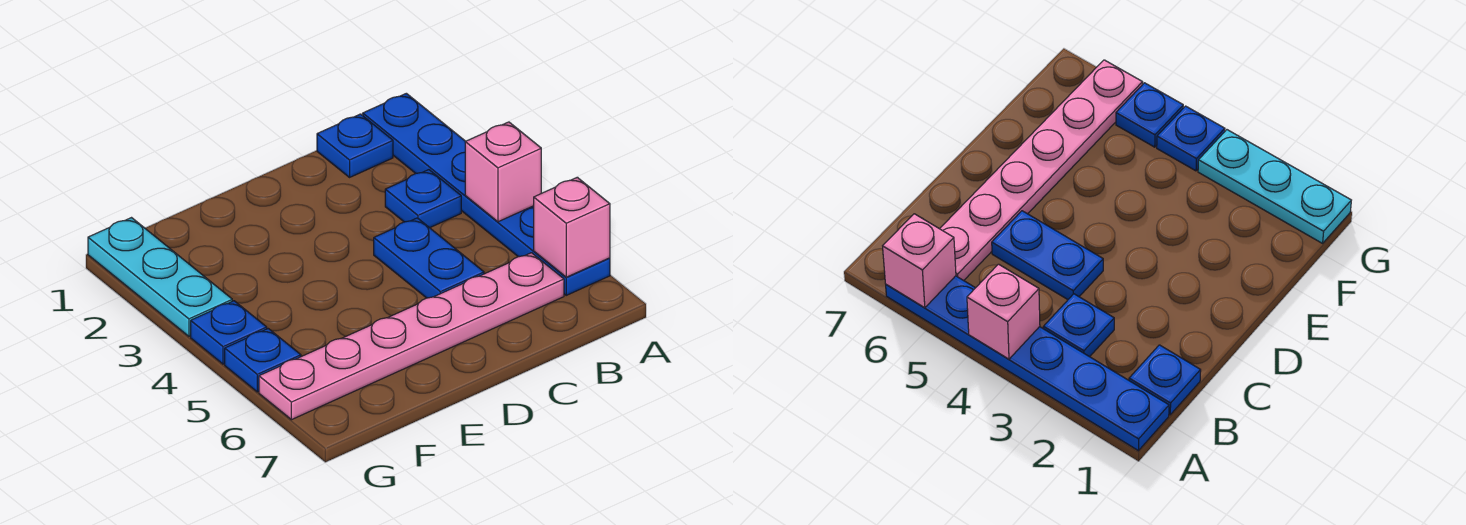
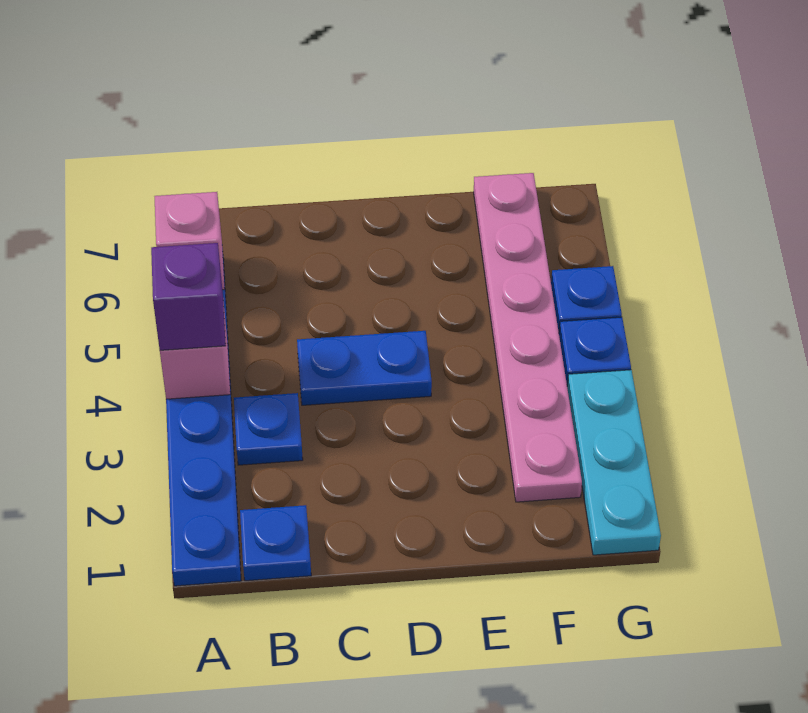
none -> purple brick A4 level 3
pink plate B6:G6 level 1 -> pink plate F2:F7 level 1
blue plate C4:C5 level 1 -> blue plate C4:D4 level 1

